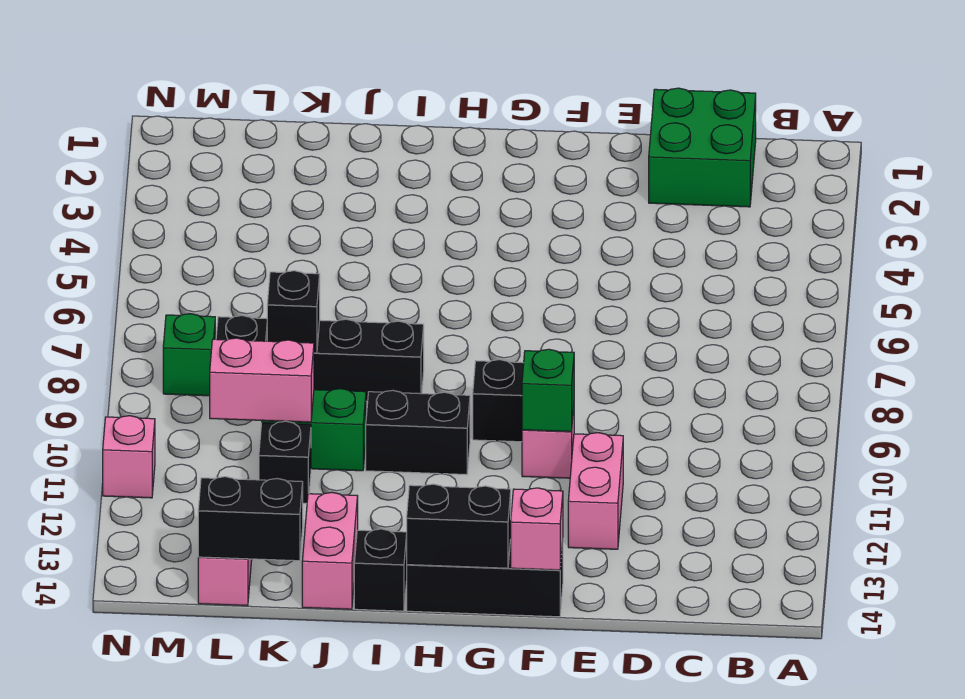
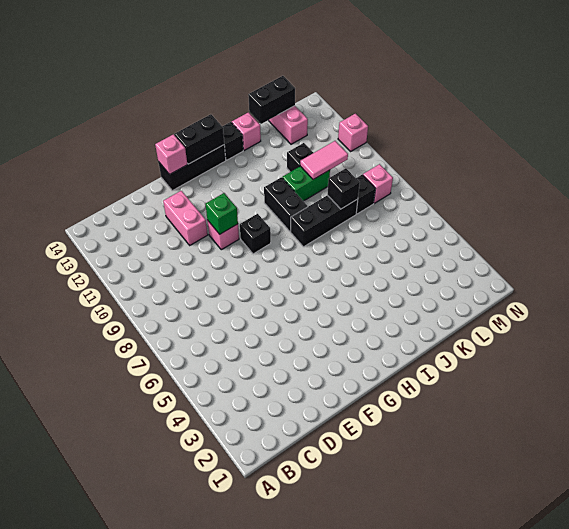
green brick C1:D2 level 1 -> none
black brick H10:I10 level 1 -> black brick I9:I10 level 1
pink brick J13:J14 level 1 -> pink brick J14 level 1
pink brick K10:L10 level 2 -> pink tile K10:L10 level 2
green brick M8 level 1 -> pink brick M8 level 1

